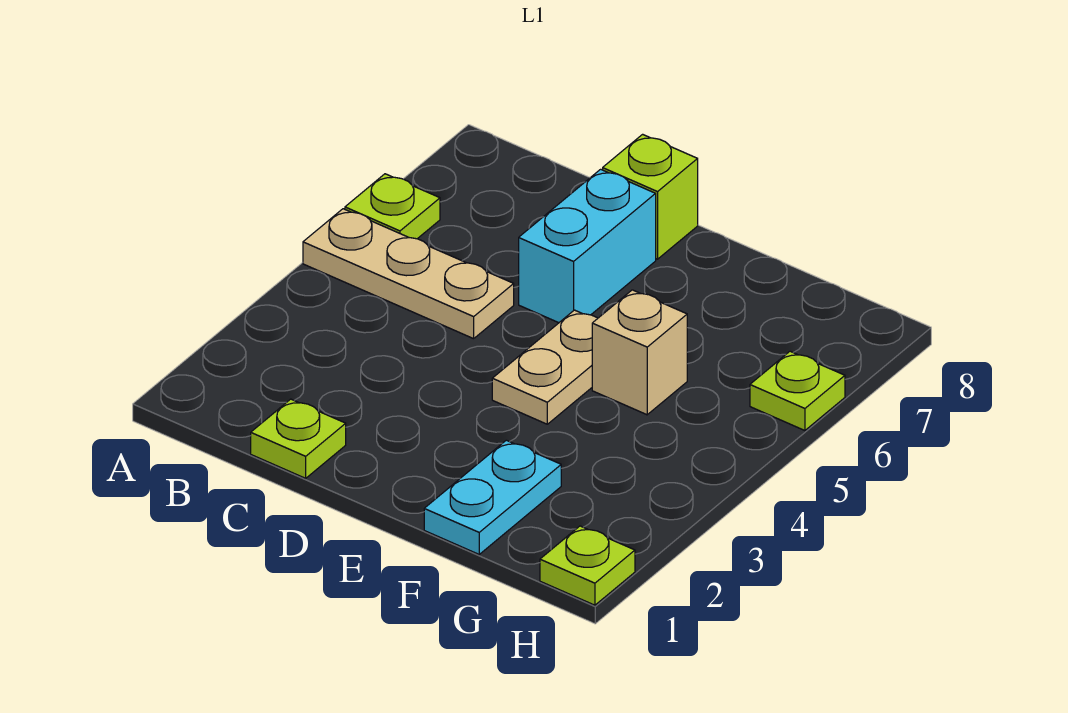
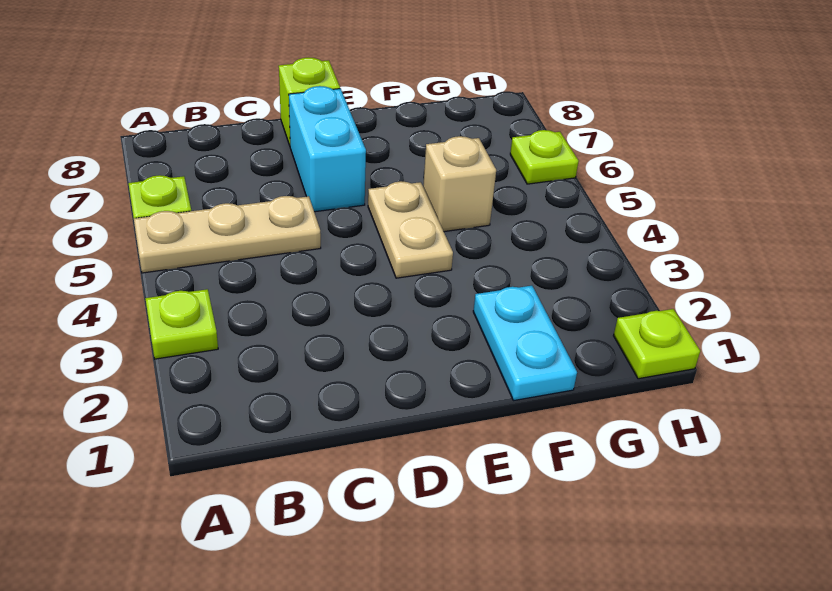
lime plate C1 level 1 -> lime plate A3 level 1

